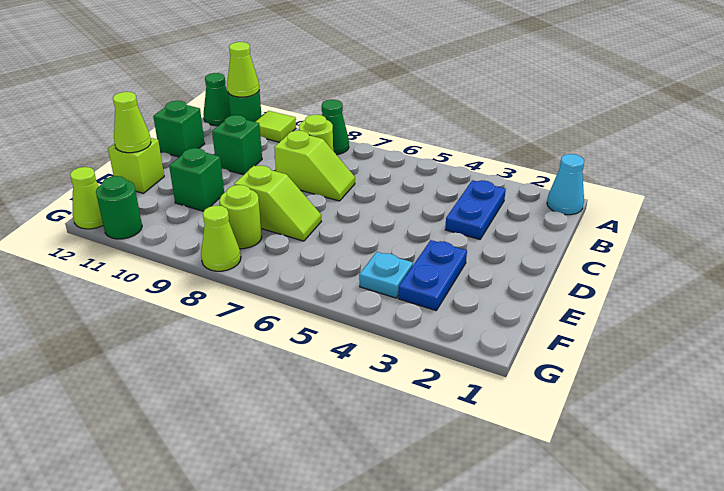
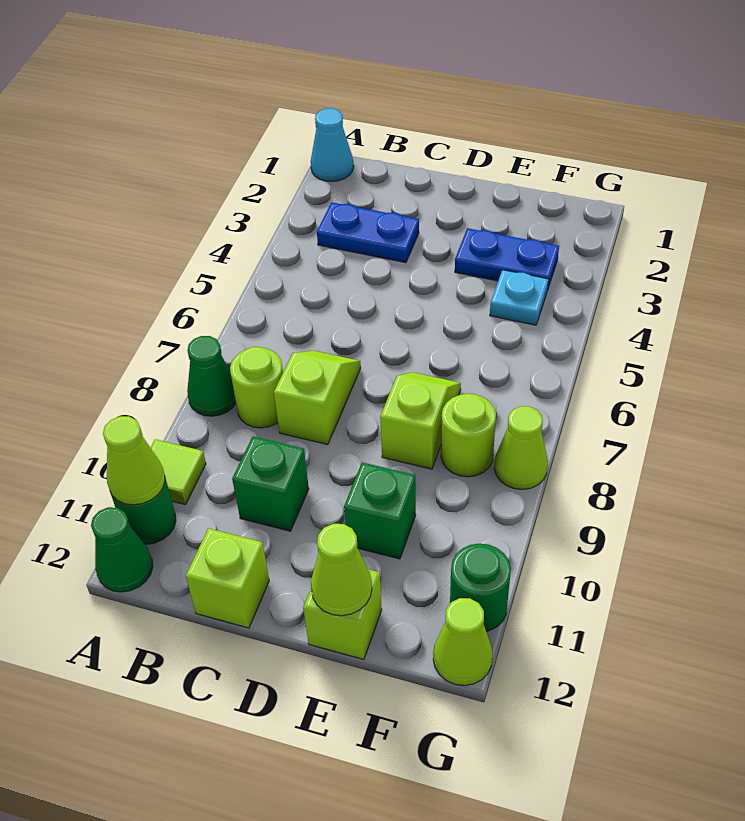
green brick C12 level 1 -> lime brick C12 level 1

